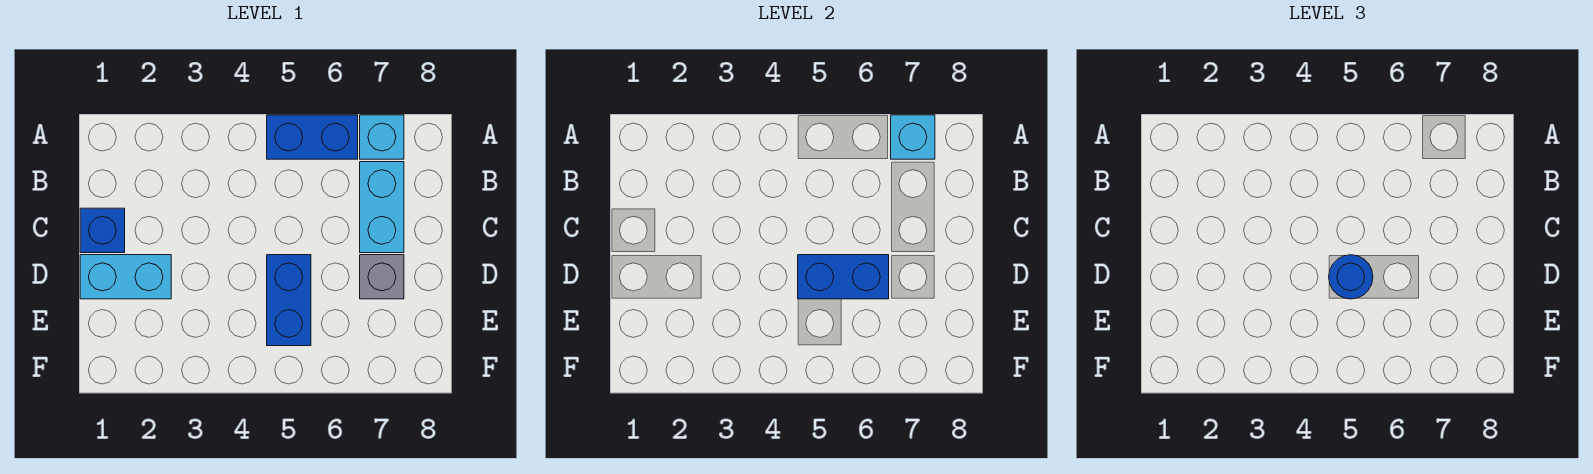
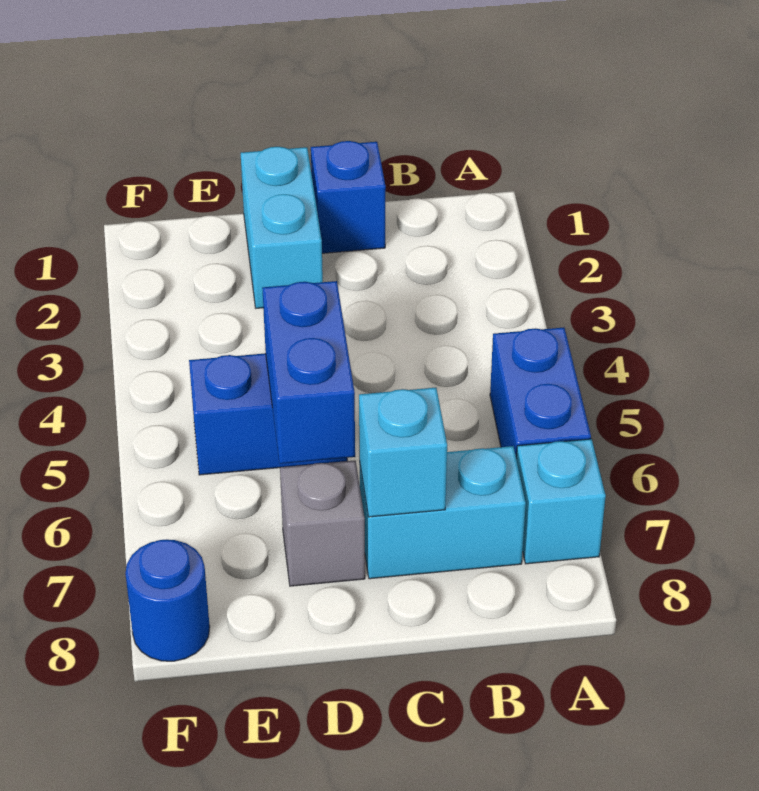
cyan brick A7 level 2 -> cyan brick C7 level 2
blue round brick D5 level 3 -> blue round brick F8 level 1

